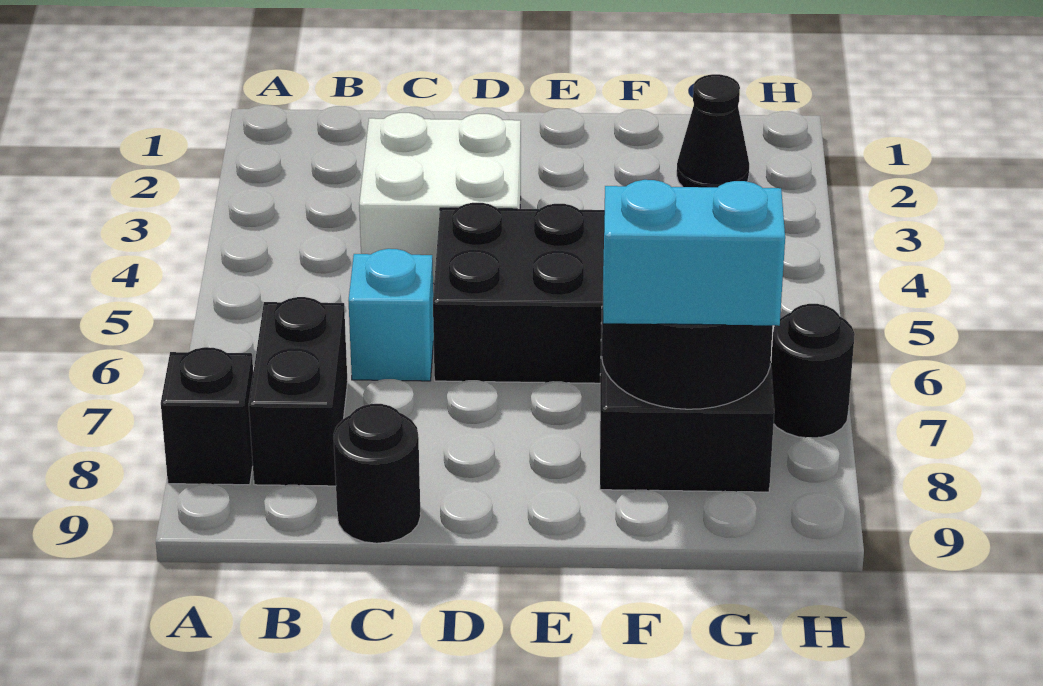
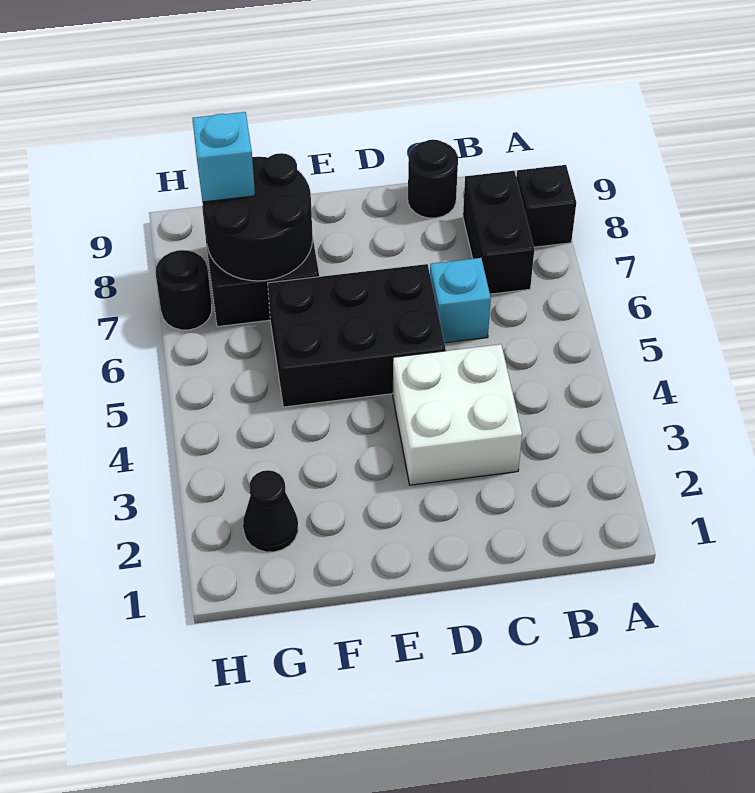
cyan brick F8:G8 level 3 -> cyan brick G8 level 3

